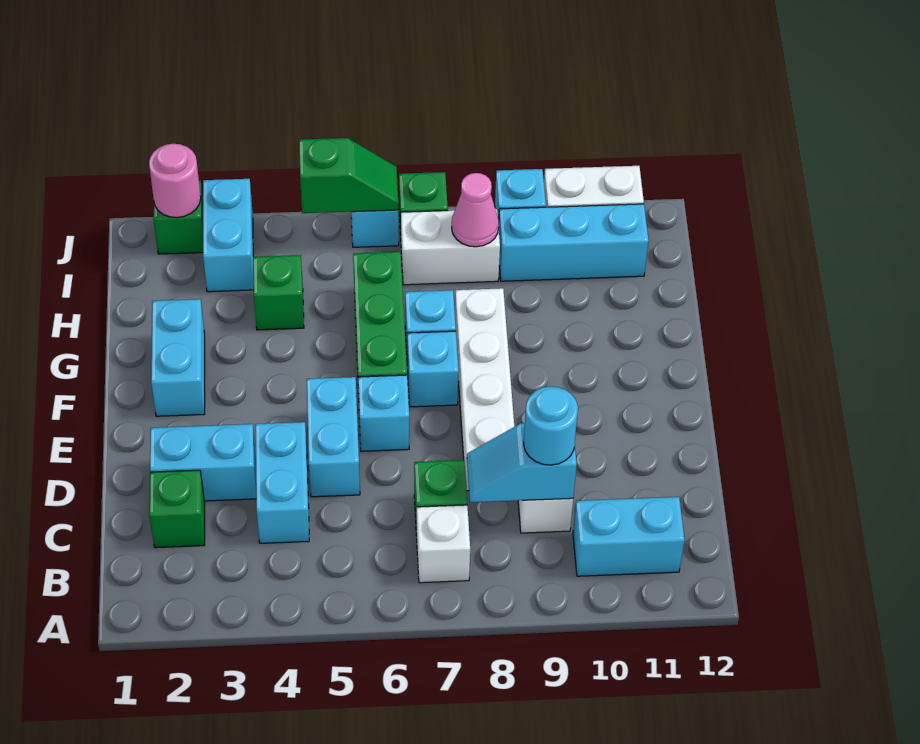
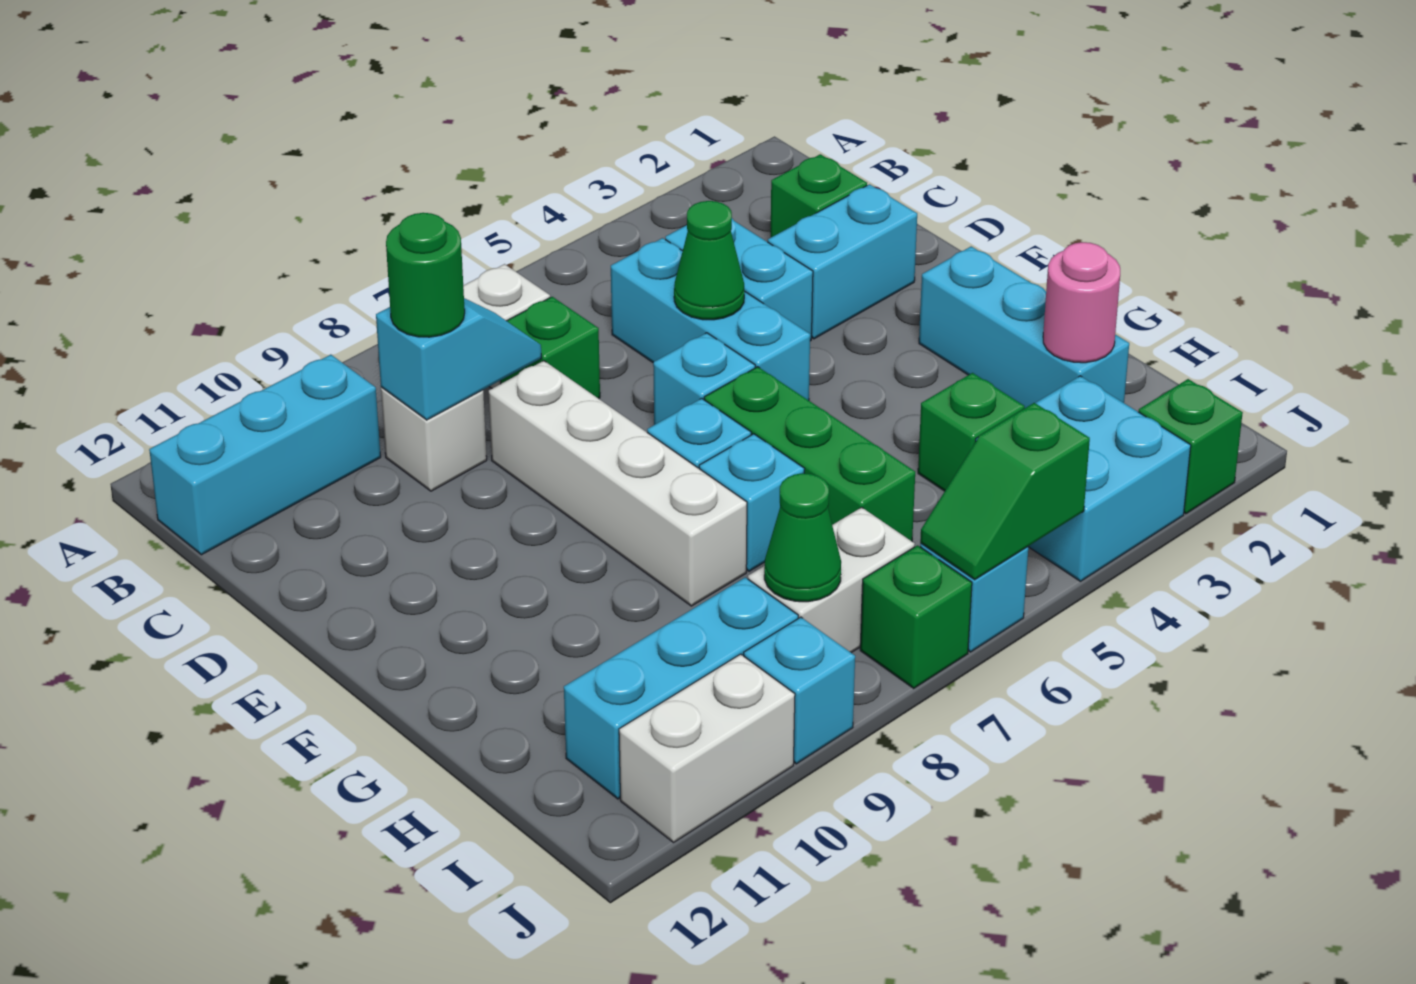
cyan brick B10:B11 level 1 -> cyan brick B10:B12 level 1
cyan round brick C9 level 3 -> green round brick C9 level 3
cyan brick D5:E5 level 1 -> cyan brick C5:E5 level 1
none -> green cone D5 level 2
cyan brick F2:G2 level 1 -> cyan brick F2:H2 level 1
cyan brick I3:J3 level 1 -> cyan brick I3:J4 level 1
pink cone I8 level 2 -> green cone I8 level 2
pink round brick J2 level 2 -> pink round brick H2 level 2

